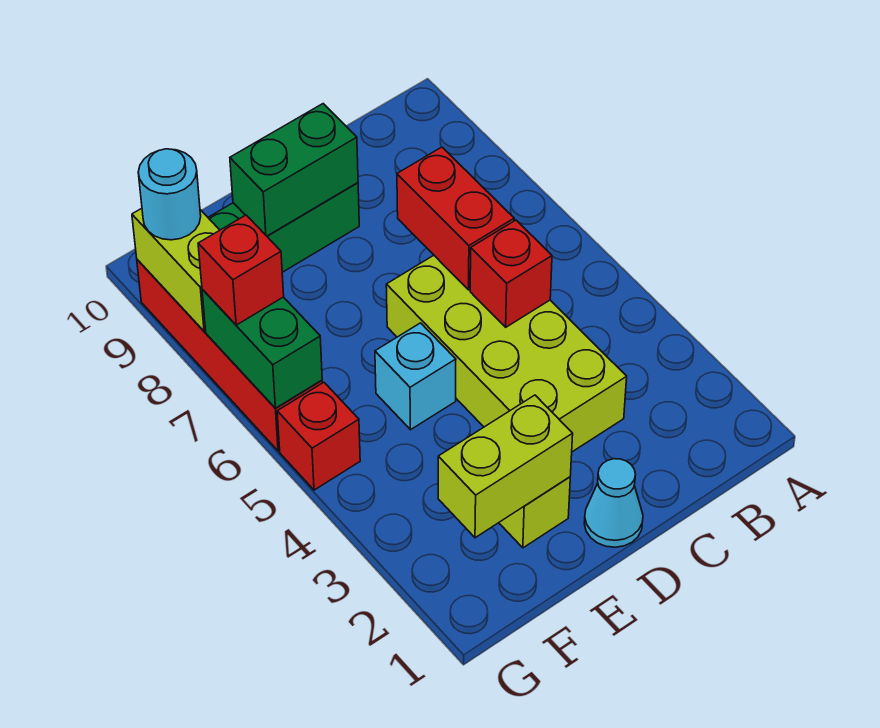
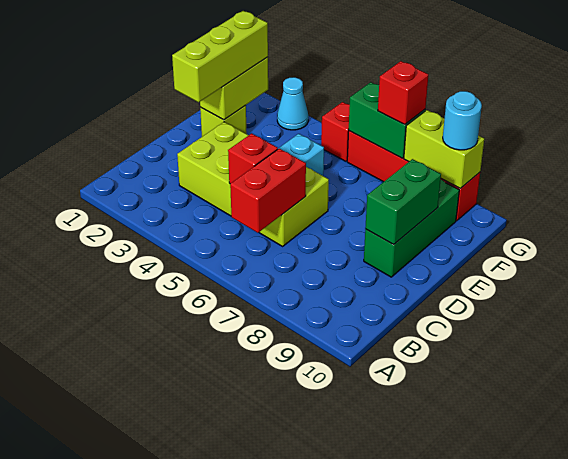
red brick C6:C7 level 2 -> red brick B6:C6 level 2
cyan cone D1 level 1 -> cyan cone G3 level 1
none -> lime brick D2:F2 level 3

